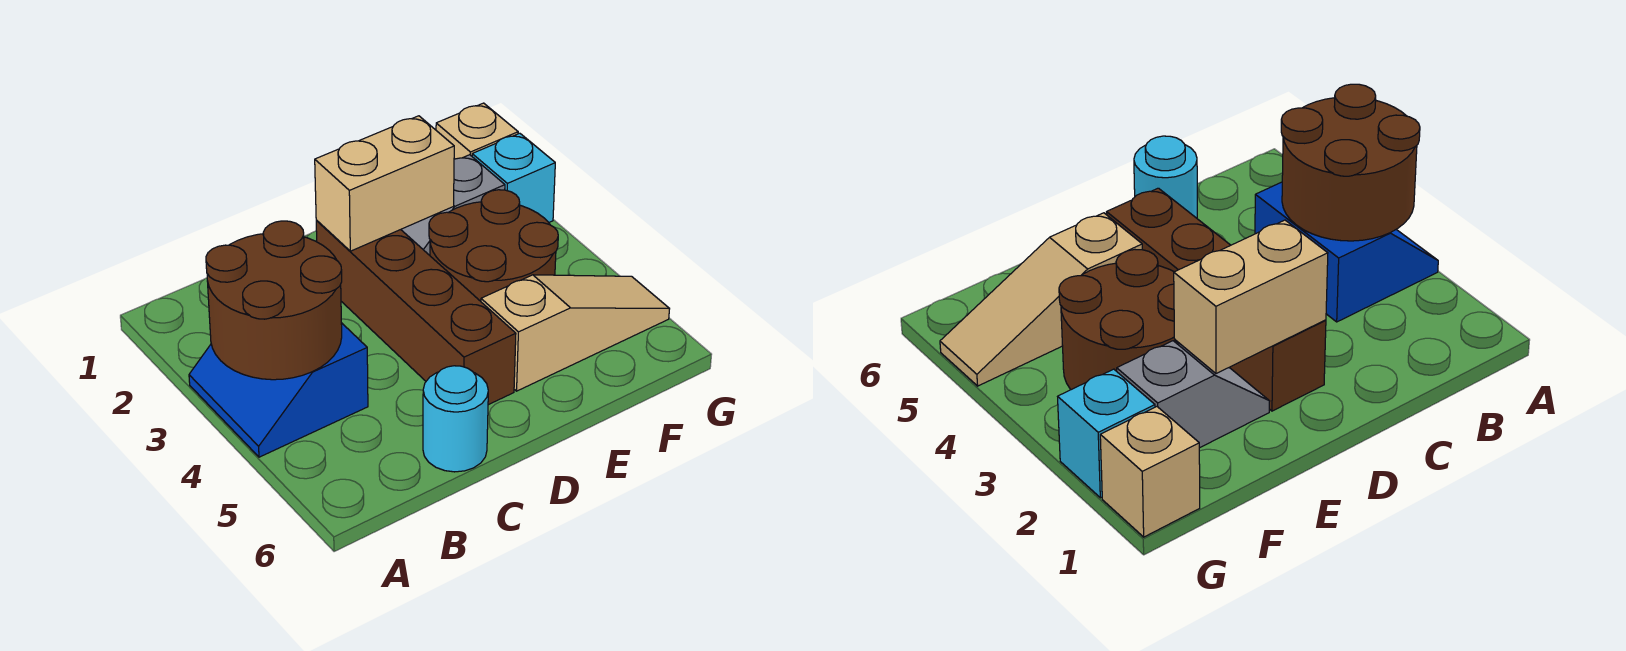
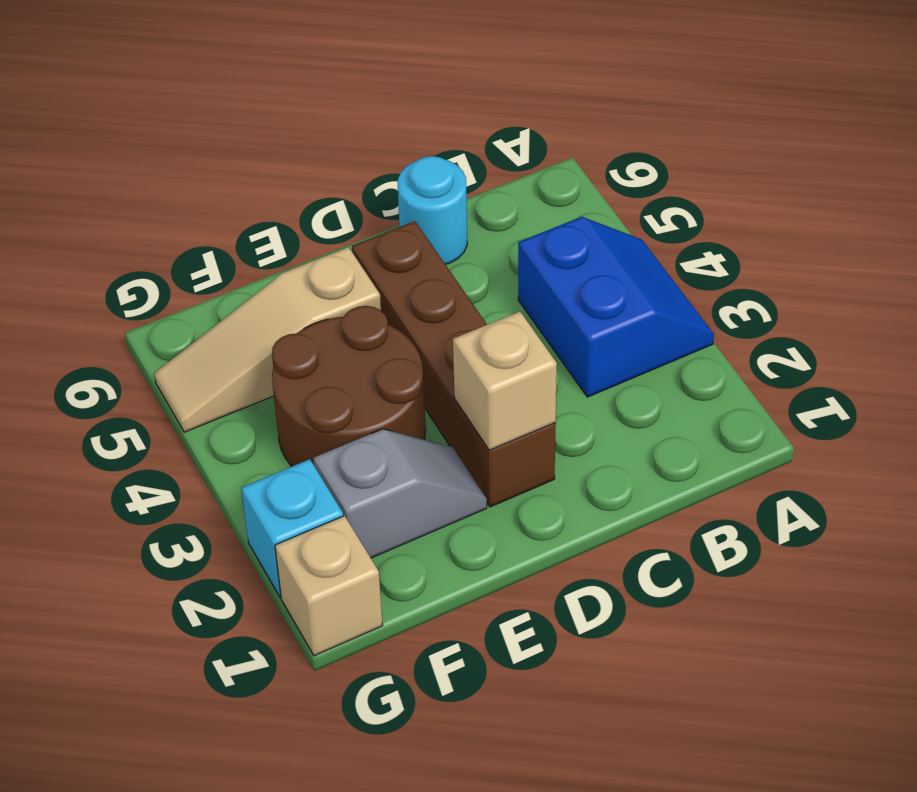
brown round brick A3:B4 level 2 -> none
tan brick D2:E2 level 2 -> tan brick D2 level 2

